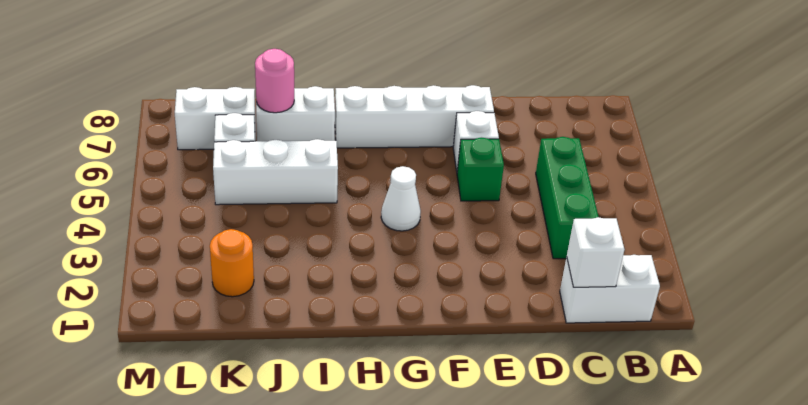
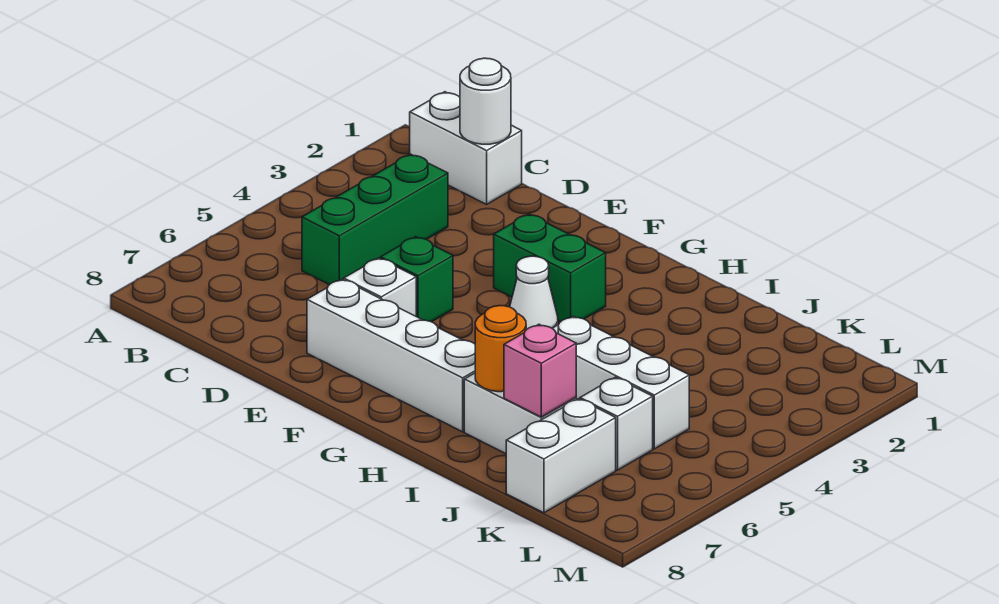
white brick C1 level 2 -> white round brick C1 level 2
none -> green brick F3:G3 level 1
pink round brick J7 level 2 -> pink brick J7 level 2
orange round brick K2 level 1 -> orange round brick I7 level 2
white brick K7:L7 level 1 -> white brick K7:K8 level 1

